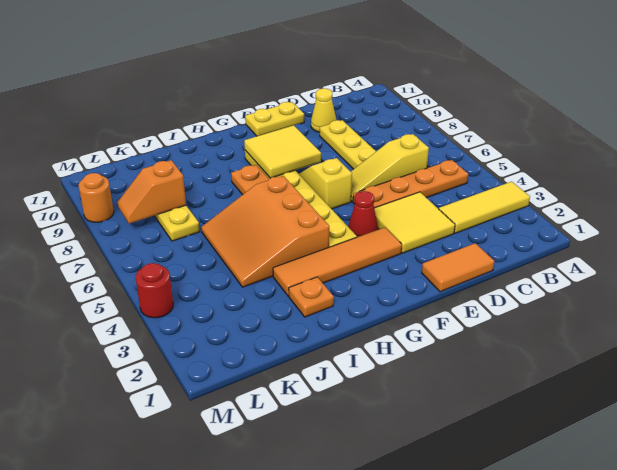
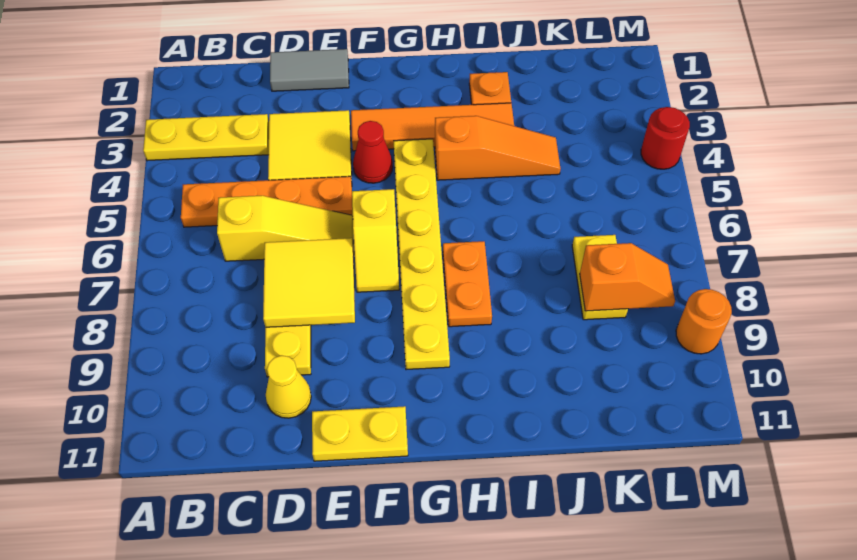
yellow tile A3:C3 level 1 -> yellow plate A3:C3 level 1
orange tile D1:E1 level 1 -> grey tile D1:E1 level 1
yellow tile F8:G9 level 2 -> yellow tile D7:E8 level 2
orange slope H4:J6 level 1 top H -> orange slope H4:J4 level 1 top H

